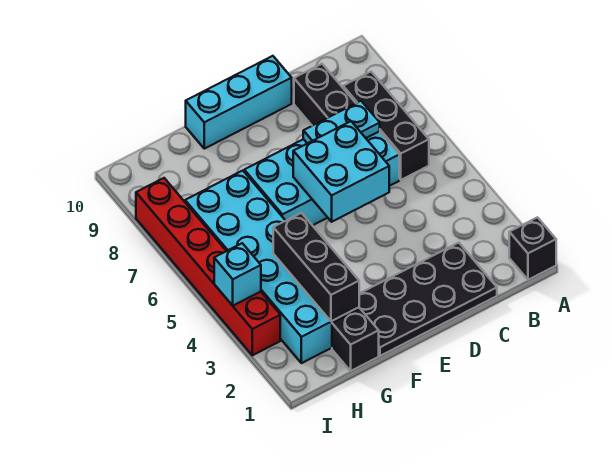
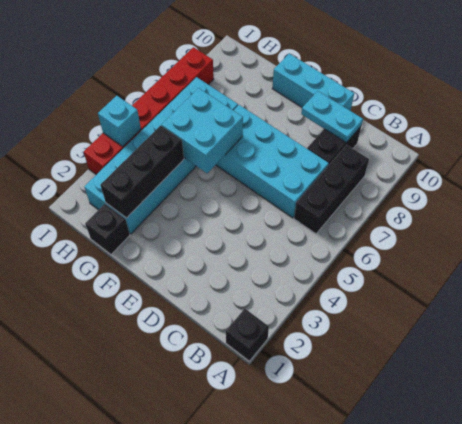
black plate C1:F2 level 1 -> none
cyan plate C7:D7 level 2 -> cyan plate C9:D9 level 2
cyan brick D5:E6 level 2 -> cyan brick F5:G6 level 2

